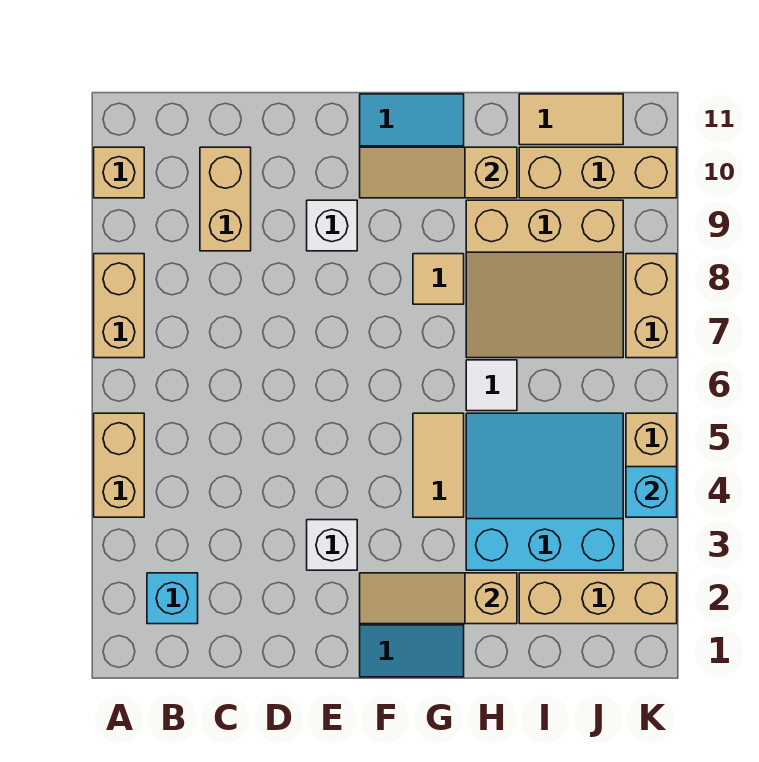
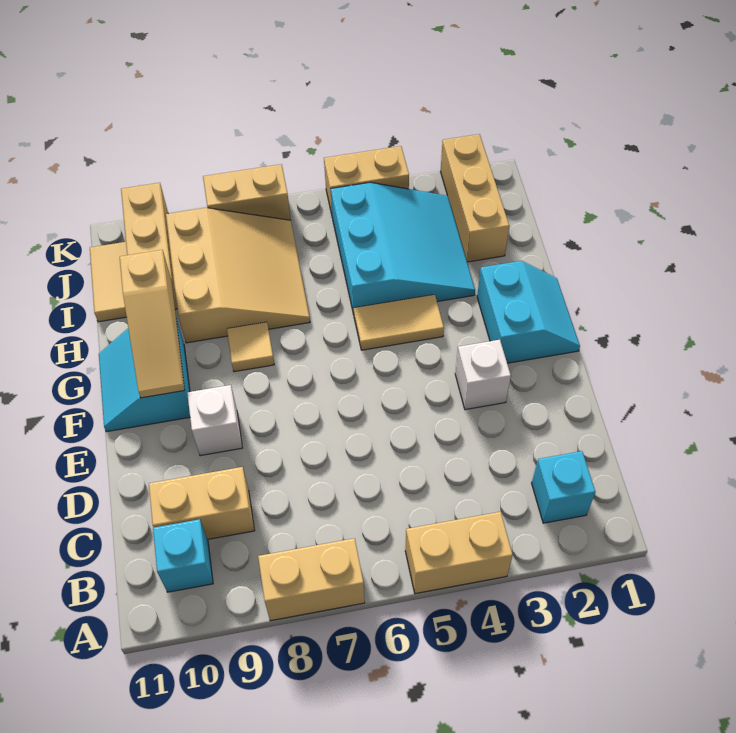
tan brick A10 level 1 -> none
tan slope F2:H2 level 2 top H -> none
cyan slope H3:J5 level 1 top 3 -> cyan slope H3:J5 level 1 top 5
white tile H6 level 1 -> none
cyan brick K4 level 2 -> cyan brick B10 level 1

